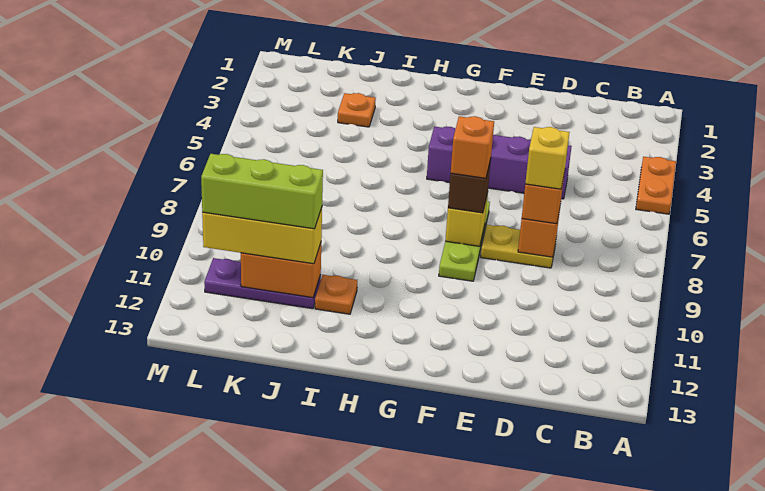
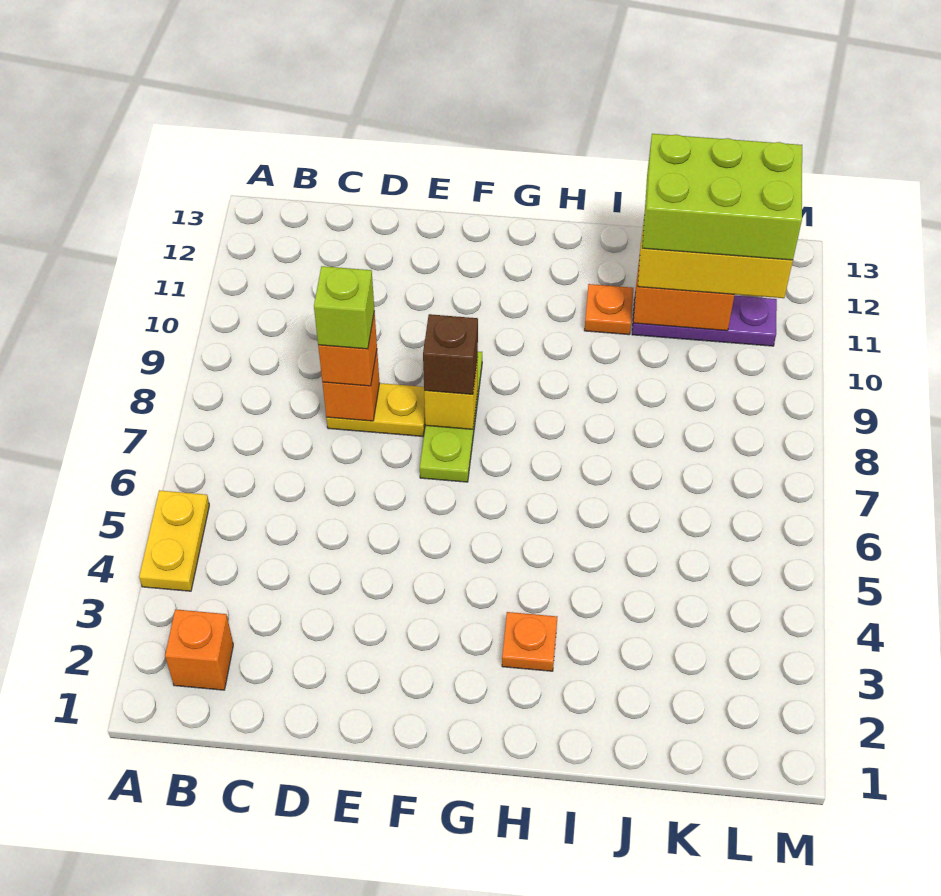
orange plate A4:A5 level 1 -> yellow plate A4:A5 level 1
purple brick D5:G5 level 1 -> none
yellow brick D8 level 4 -> lime brick D8 level 4
orange brick F8 level 4 -> orange brick B2 level 1
orange plate J3 level 1 -> orange plate H3 level 1
lime brick J11:L11 level 4 -> lime brick J11:L12 level 4

